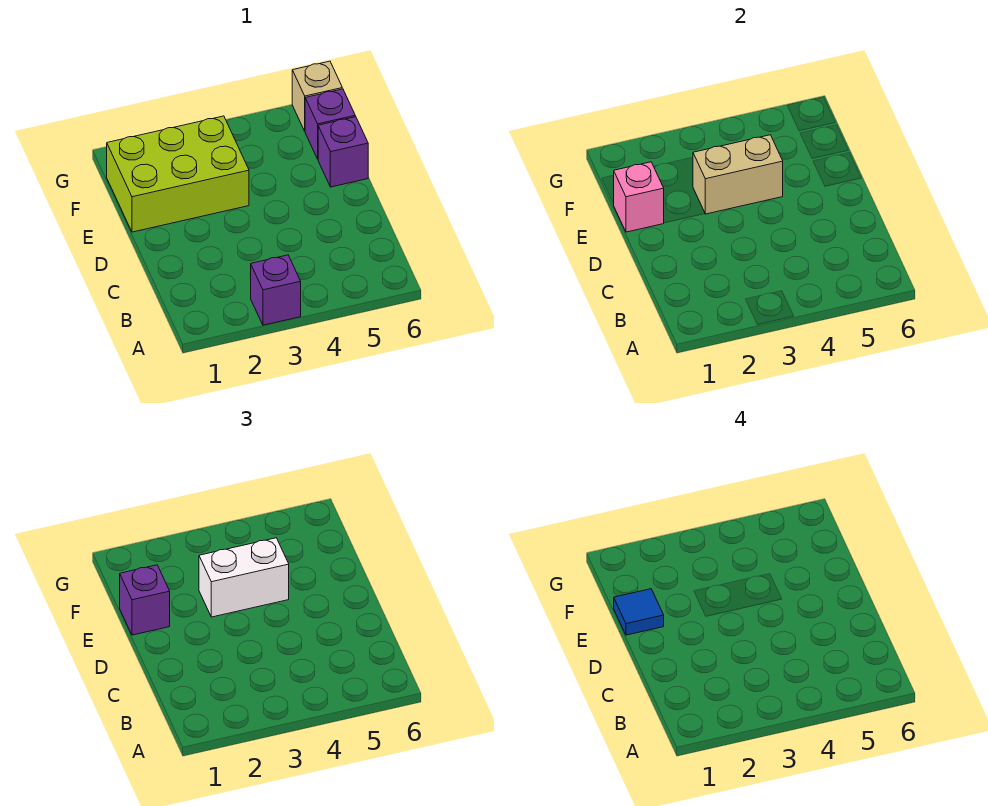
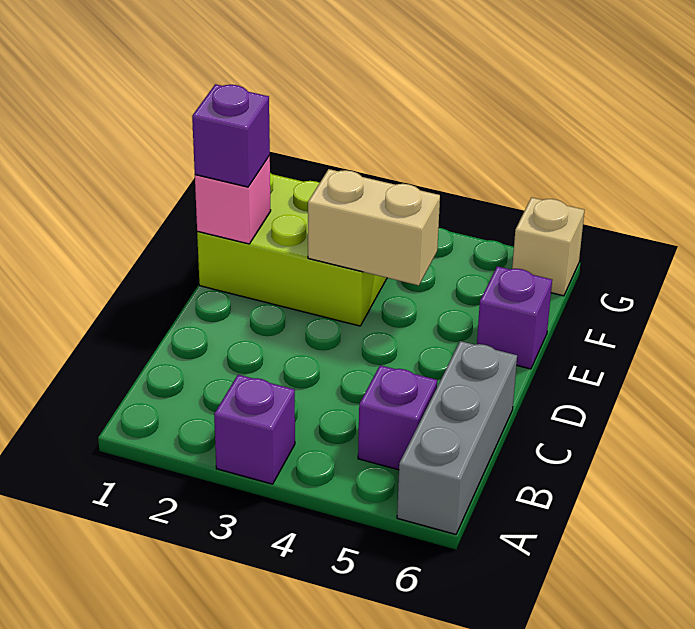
none -> grey brick A6:C6 level 1
blue tile E1 level 4 -> none
white brick E3:E4 level 3 -> none
purple brick F6 level 1 -> purple brick B5 level 1

